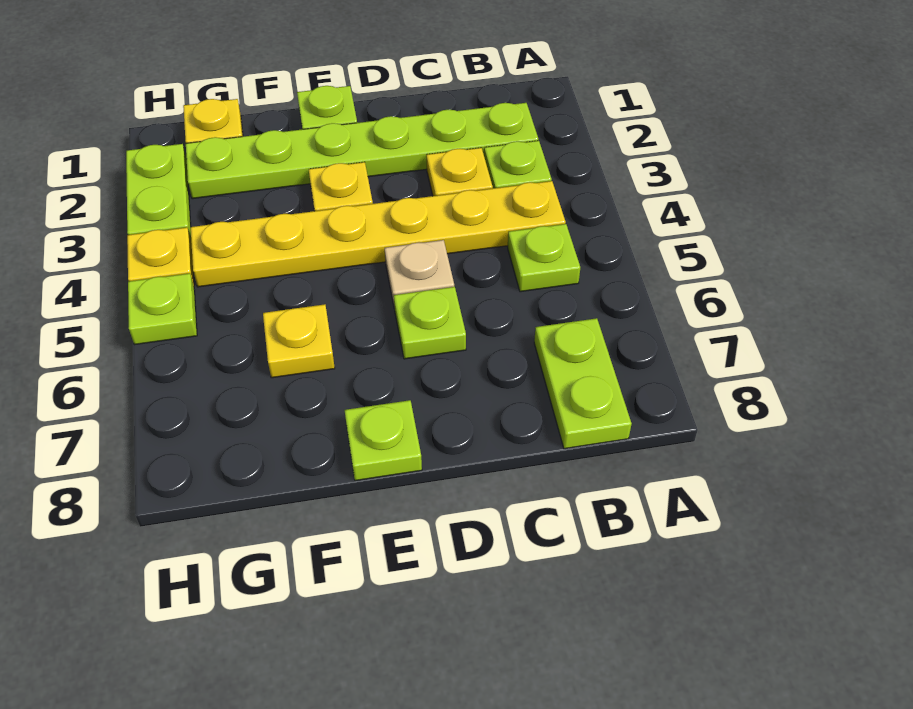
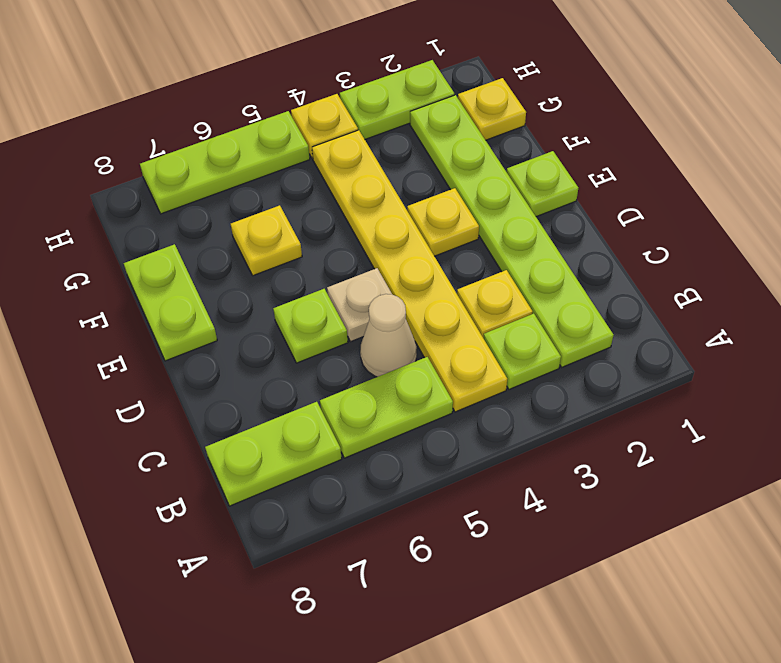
lime plate B5 level 1 -> lime plate B5:B6 level 1
none -> tan cone C5 level 1
lime plate E8 level 1 -> lime plate E8:F8 level 1
lime plate H5 level 1 -> lime plate H5:H7 level 1

